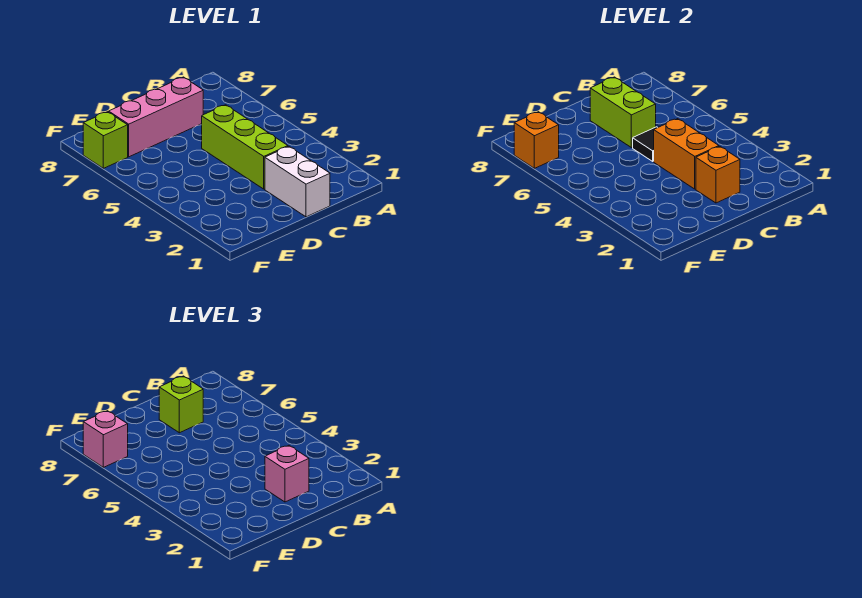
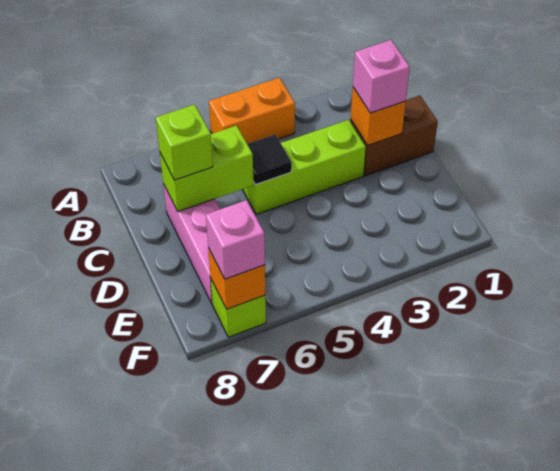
white brick C1:C2 level 1 -> brown brick C1:C2 level 1
orange brick C3:C4 level 2 -> orange brick A4:A5 level 1

